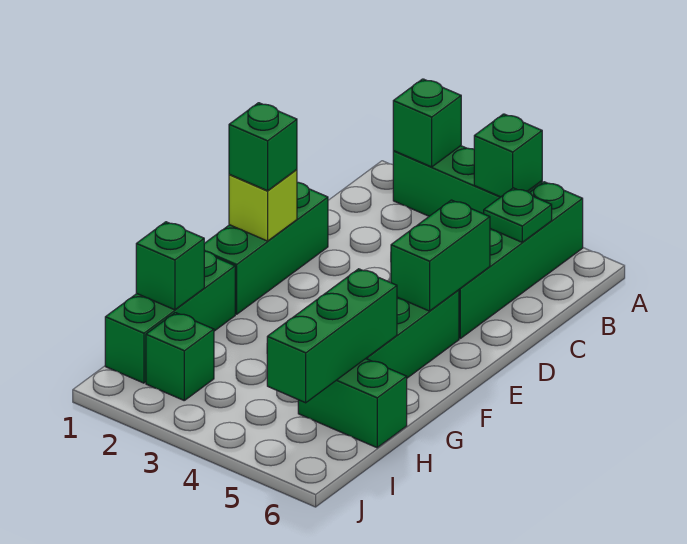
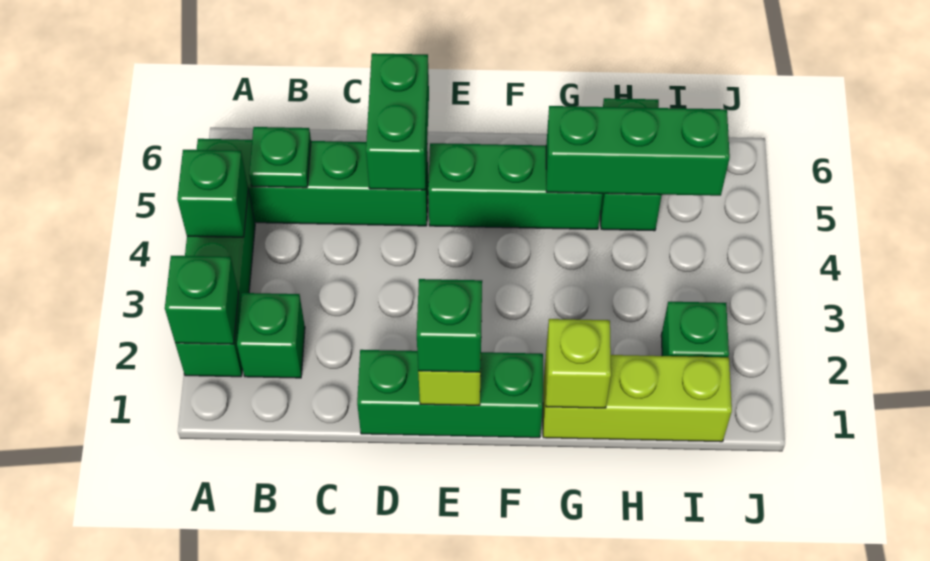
green brick D5:E5 level 2 -> green brick D5:D6 level 2
green brick G1:I1 level 1 -> lime brick G1:I1 level 1
none -> lime brick G1 level 2
green brick H1 level 2 -> green brick B2 level 1

